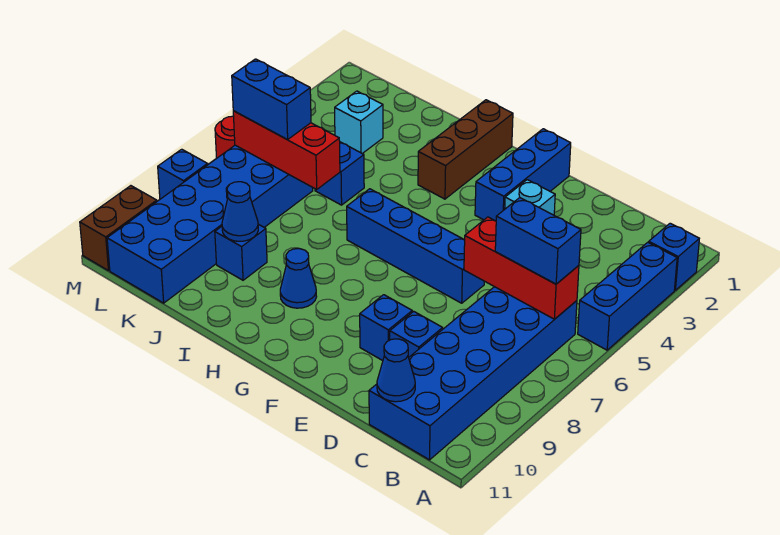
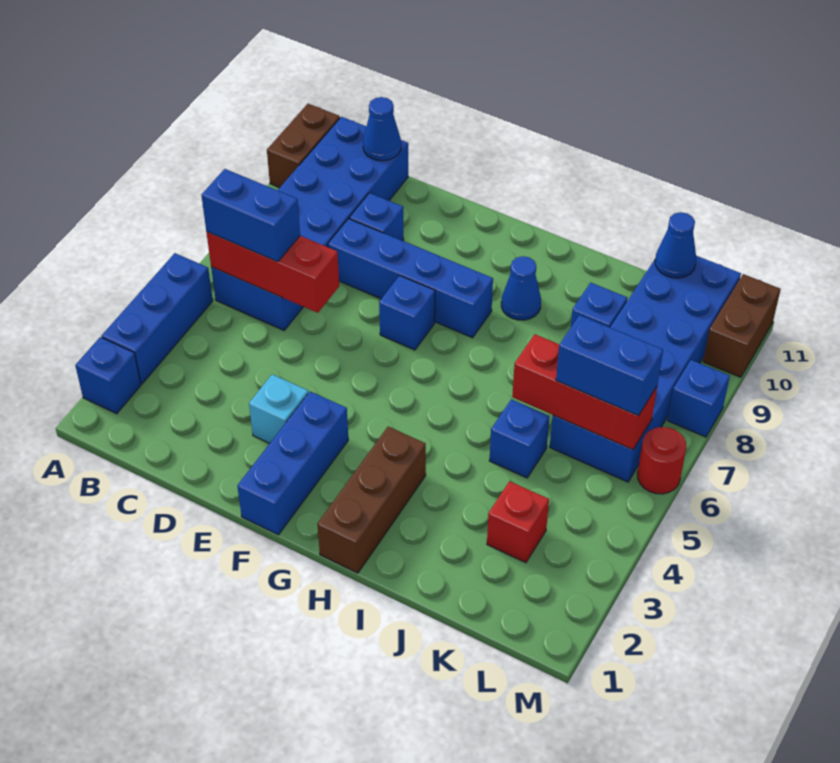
none -> brown brick A10:A11 level 1
blue brick E6:H6 level 1 -> blue brick D8:G8 level 1
blue brick E9 level 1 -> blue brick F7 level 1
blue cone J9 level 2 -> blue cone K11 level 2
cyan brick K3 level 1 -> red brick K3 level 1

